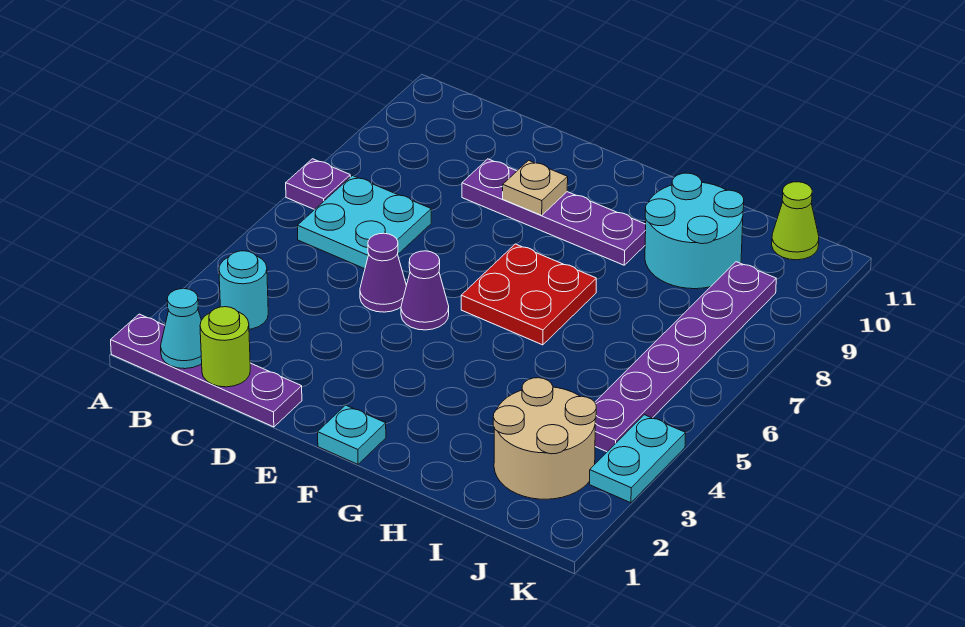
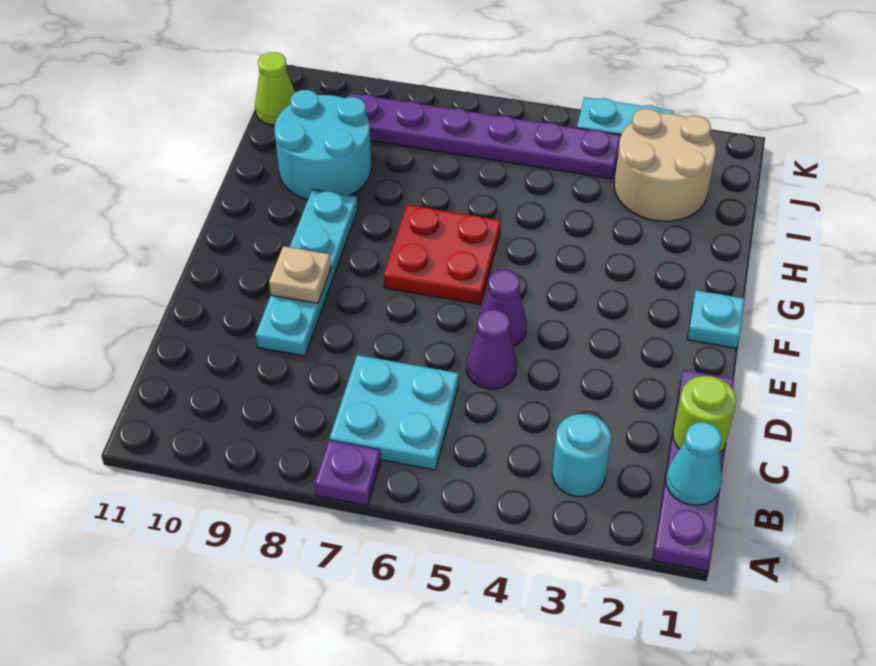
purple plate D9:G9 level 1 -> cyan plate D9:G9 level 1

